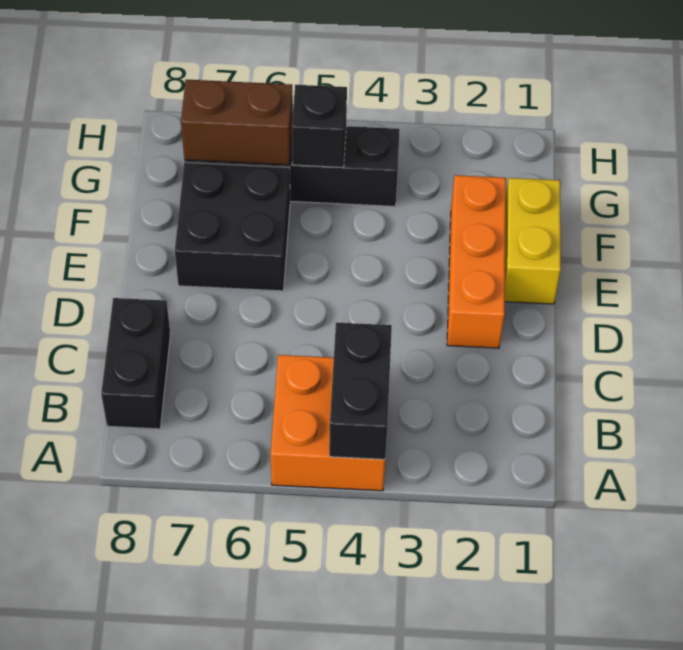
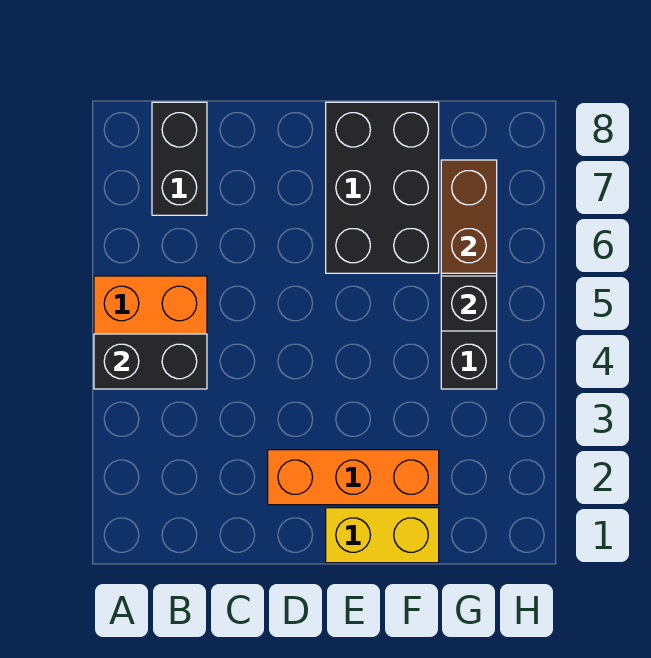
black brick B8:C8 level 1 -> black brick B7:B8 level 1
black brick E6:F7 level 1 -> black brick E6:F8 level 1

